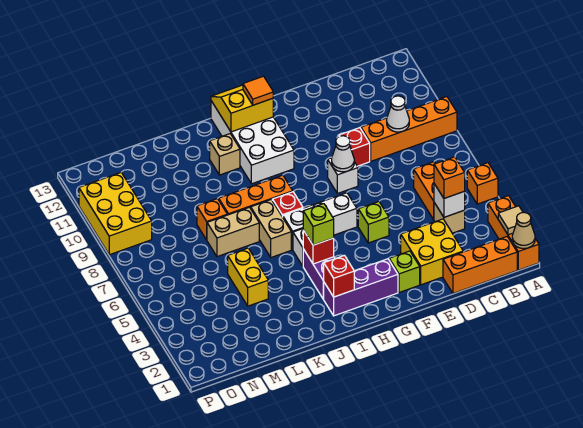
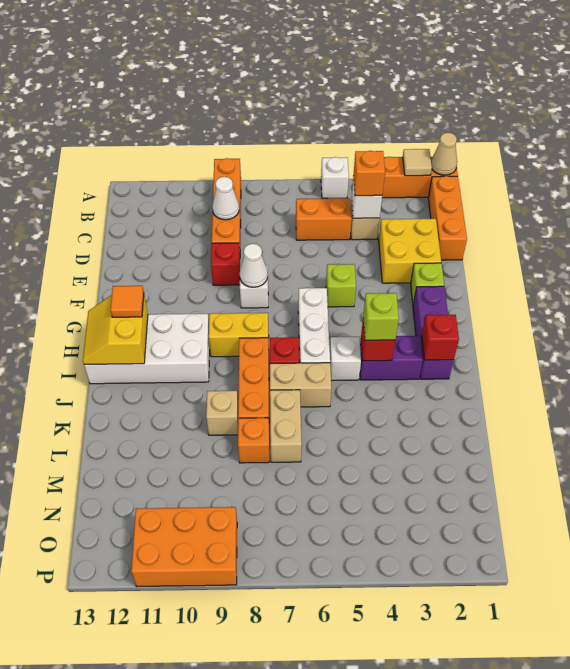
orange brick A5 level 1 -> white brick A5 level 1
tan brick J11 level 1 -> tan brick K9 level 1
yellow brick L4:L5 level 1 -> yellow brick H8:H9 level 1
yellow brick O9:P11 level 1 -> orange brick O9:P11 level 1

